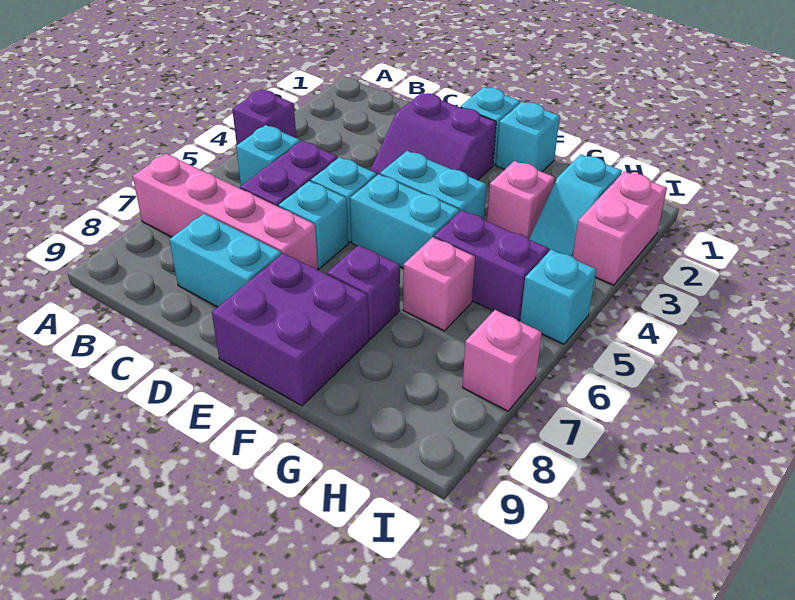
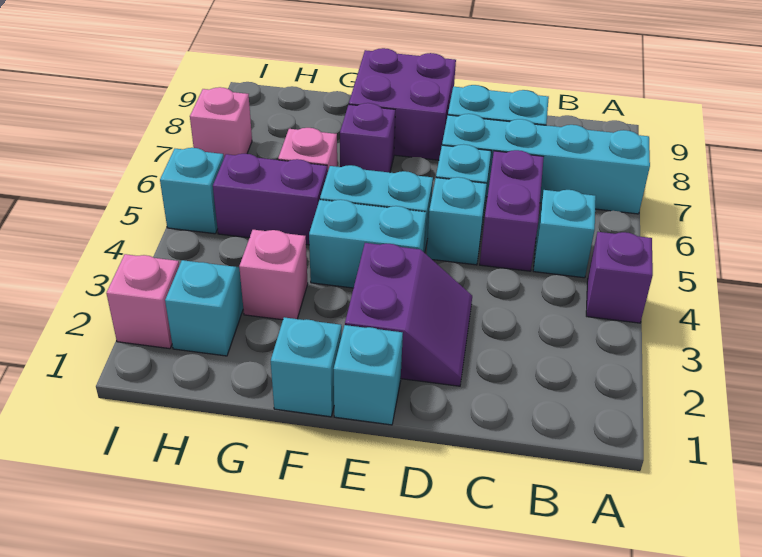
pink brick A7:D7 level 1 -> cyan brick A7:D7 level 1
purple slope D2:E3 level 1 top 2 -> purple slope D2:E3 level 1 top E
pink brick I2:I3 level 1 -> pink brick I2 level 1

